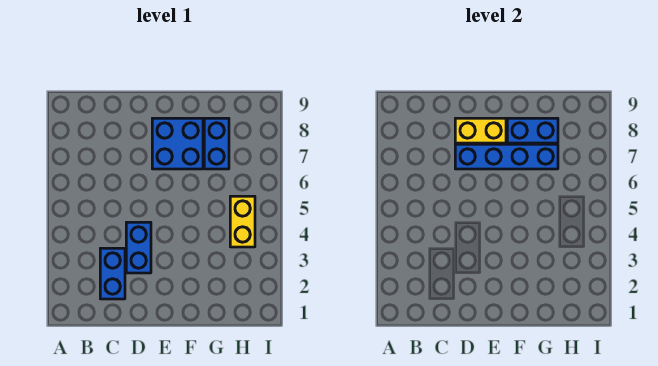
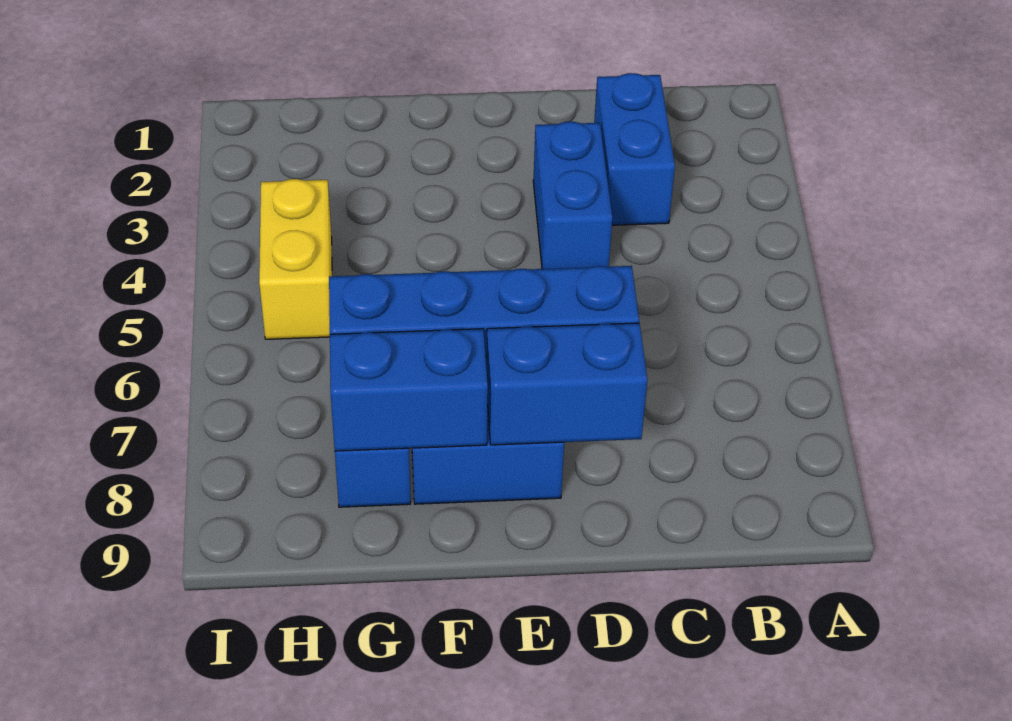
yellow brick D8:E8 level 2 -> blue brick D8:E8 level 2

